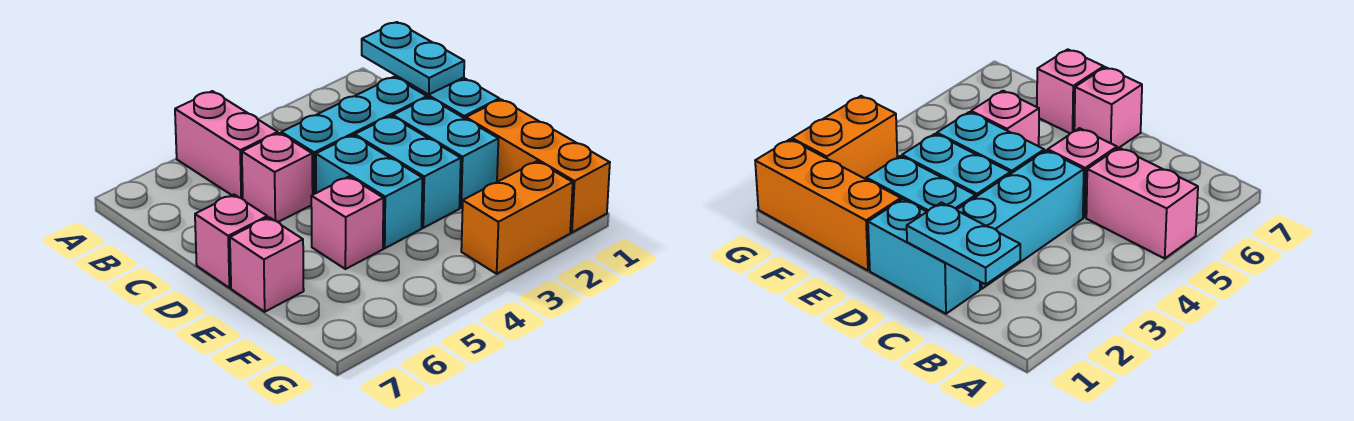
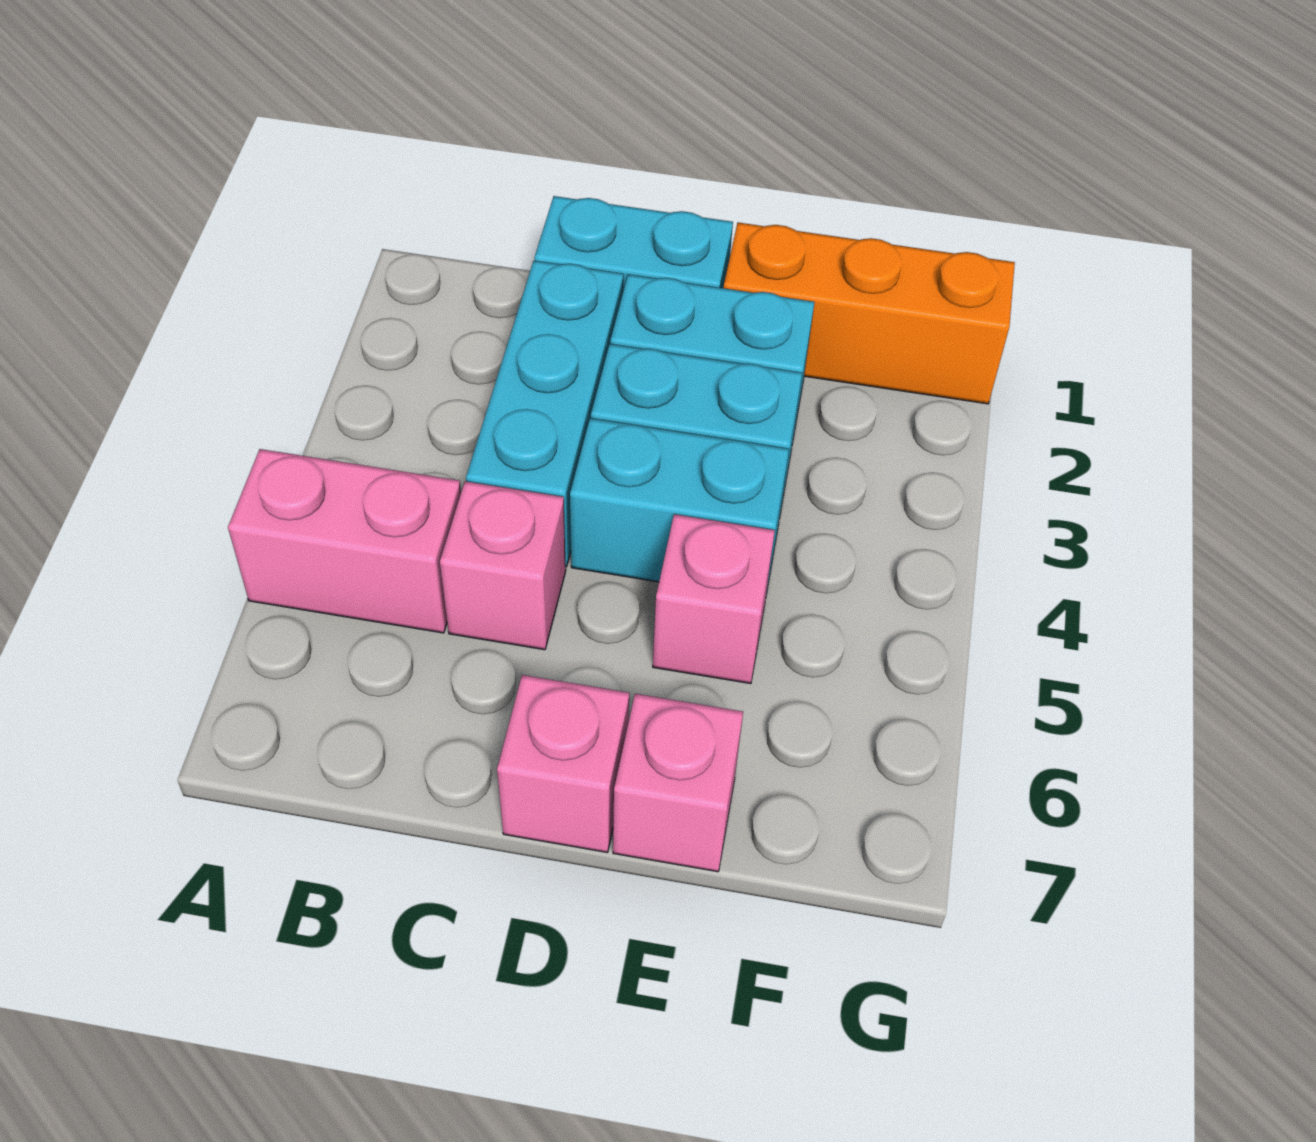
cyan plate B1:C1 level 2 -> none
orange brick G2:G3 level 1 -> none

